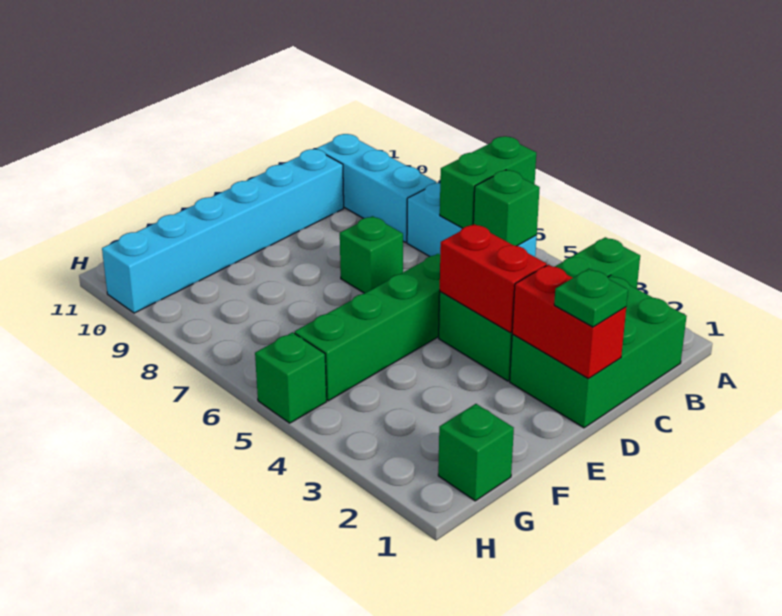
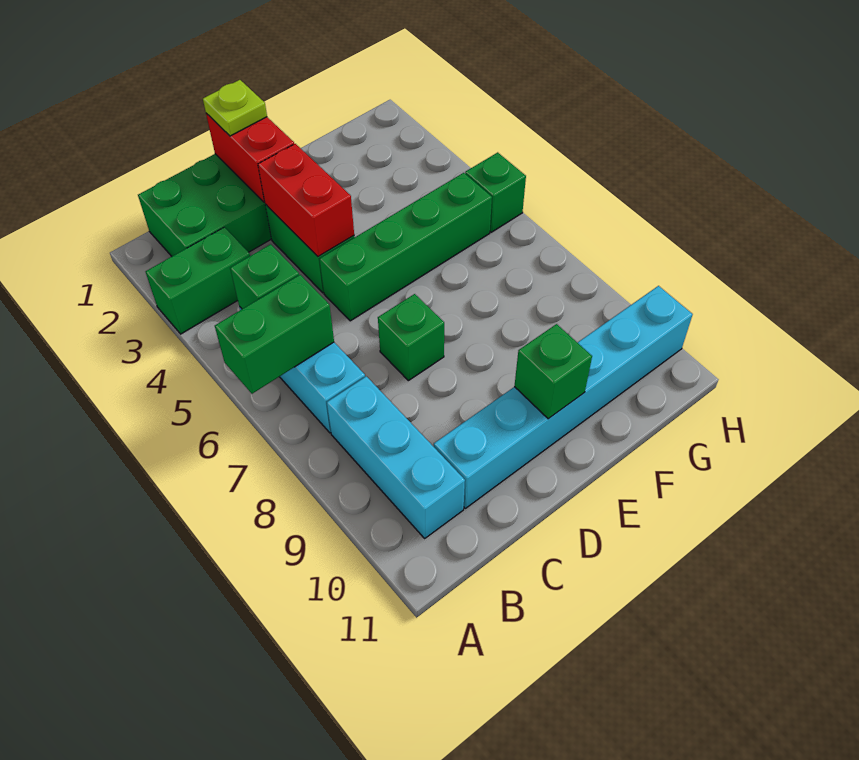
green plate D1 level 3 -> lime plate D1 level 3
green brick G1 level 1 -> green brick E10 level 2

